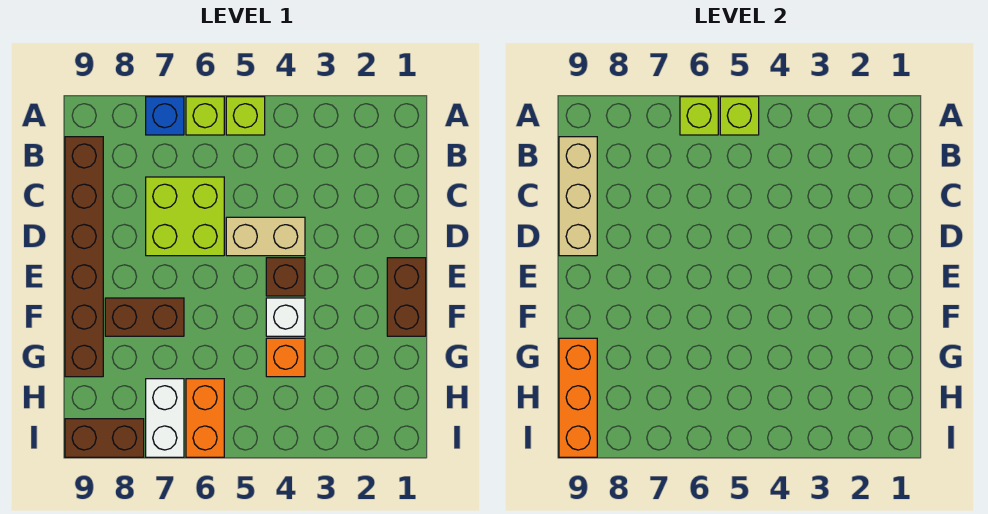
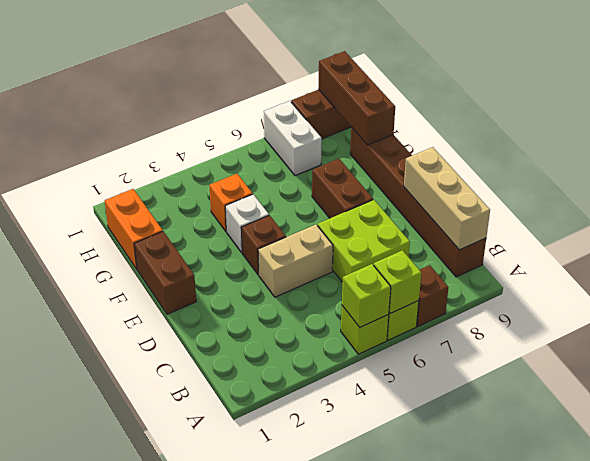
blue brick A7 level 1 -> brown brick A7 level 1
brown brick F7:F8 level 1 -> brown brick E7:F7 level 1
orange brick G9:I9 level 2 -> brown brick G9:I9 level 2
orange brick H6:I6 level 1 -> orange brick G1:H1 level 1

